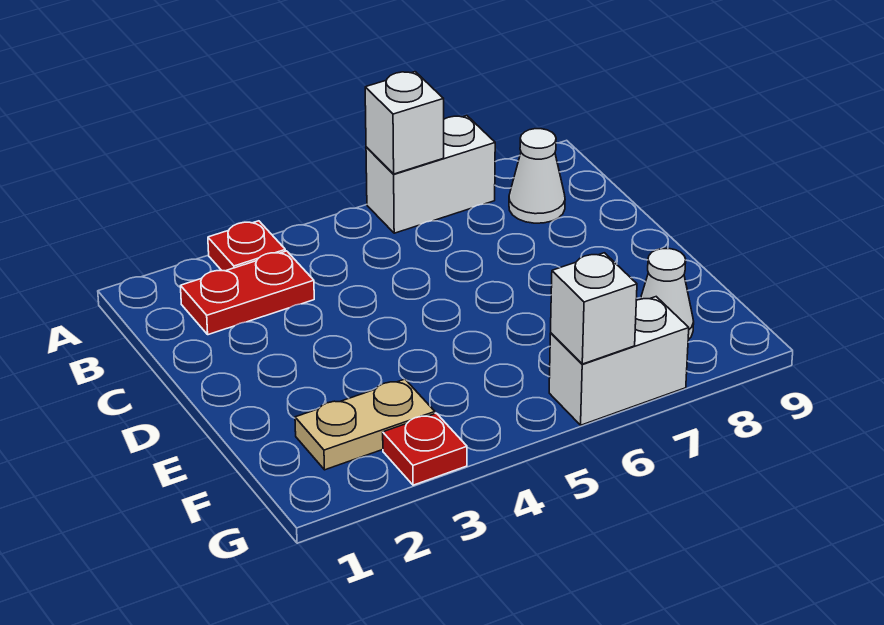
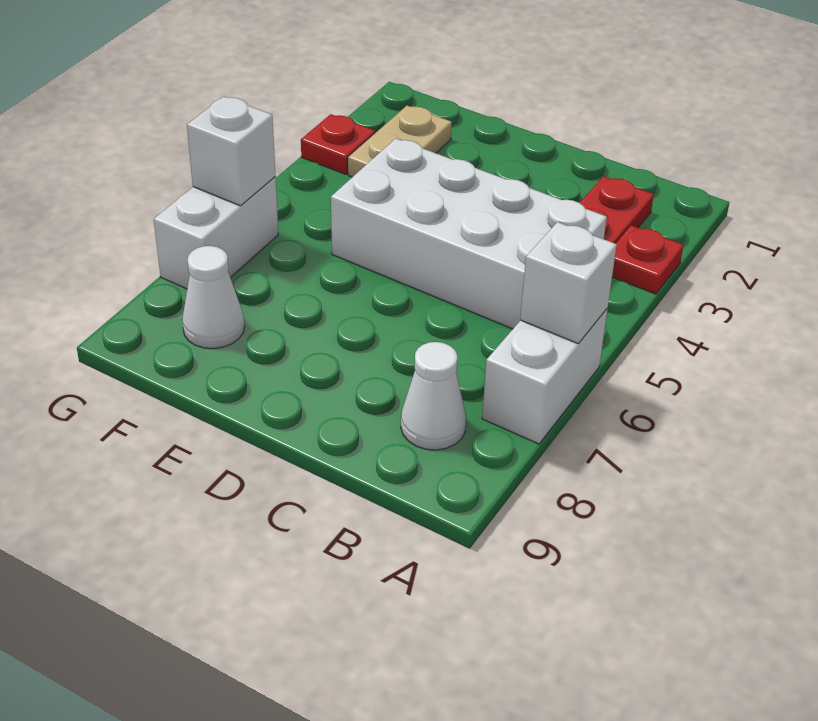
none -> white brick B4:E5 level 1

